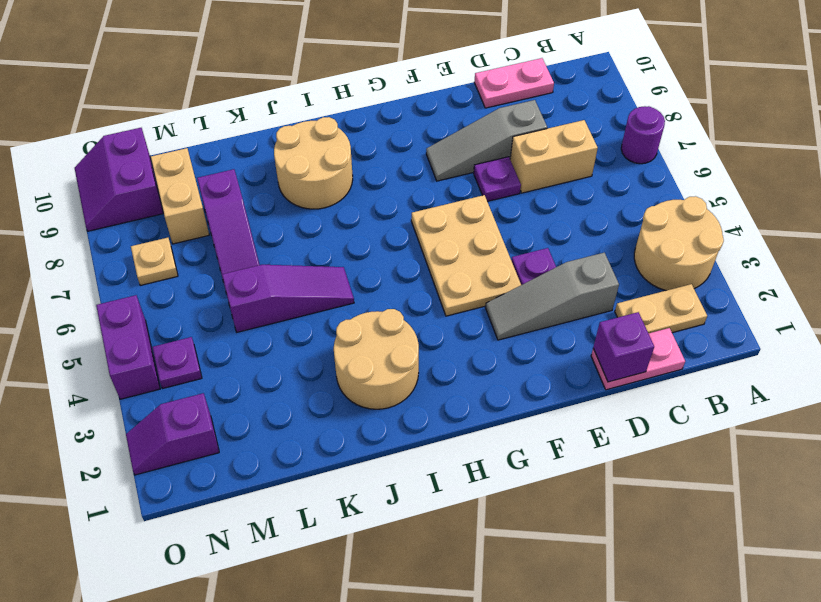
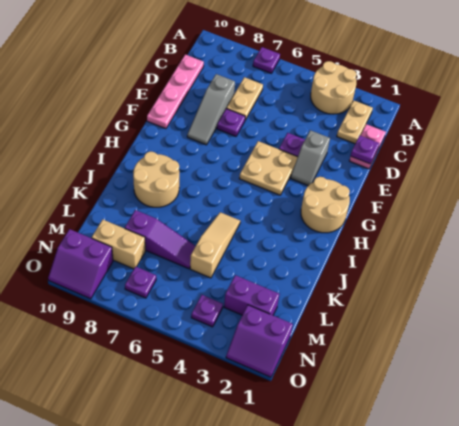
purple round brick A7 level 1 -> purple plate A7 level 1
tan brick C7:D7 level 1 -> tan plate C7:D7 level 1
pink plate C10:D10 level 1 -> pink plate C10:F10 level 1
purple brick D1 level 2 -> purple plate D1 level 2
grey slope D3:F3 level 1 top D -> grey slope E3:F3 level 1 top E
tan plate F4:G6 level 1 -> tan plate F4:G5 level 1
tan round brick I2:J3 level 1 -> tan round brick G1:H2 level 1
purple slope J5:L5 level 1 top L -> tan slope J5:L5 level 1 top L
purple slope N2:O2 level 1 top N -> purple slope N1:O2 level 1 top N
tan plate N7 level 1 -> purple plate N7 level 1
purple brick O4:O5 level 1 -> purple brick M2:M3 level 1

